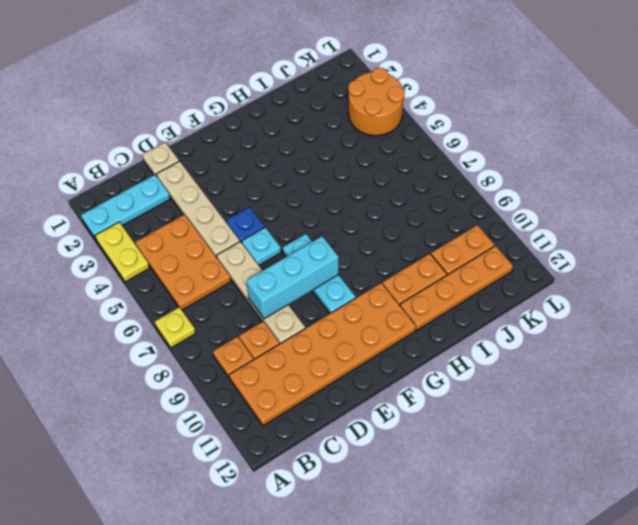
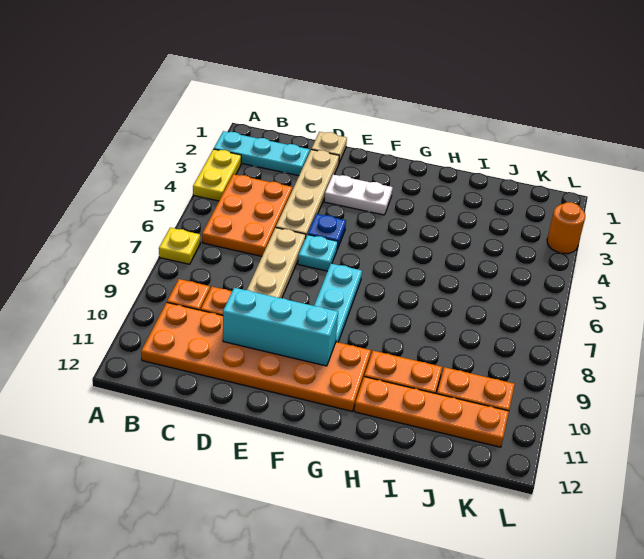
cyan brick D8:F8 level 2 -> cyan brick D10:F10 level 2
none -> white plate E3:F3 level 1
orange round brick K3:L4 level 1 -> orange round brick L3 level 1

